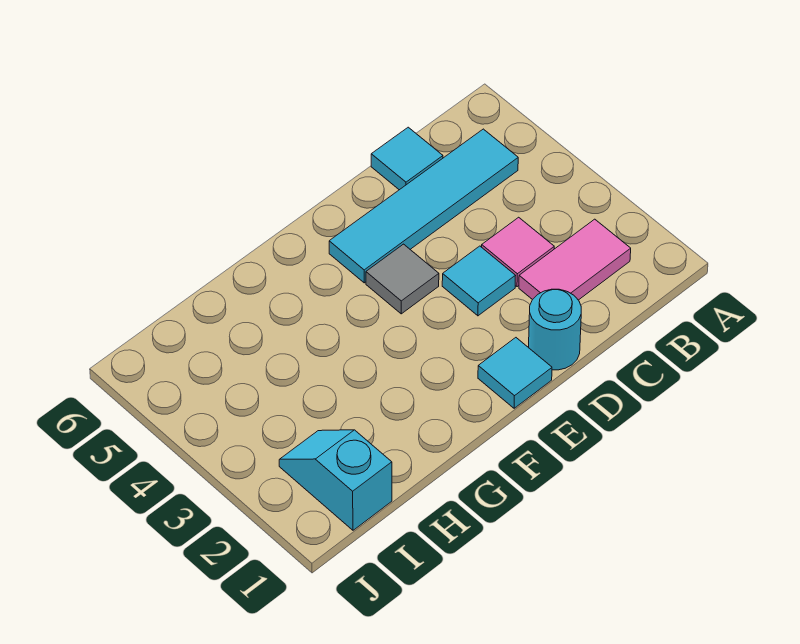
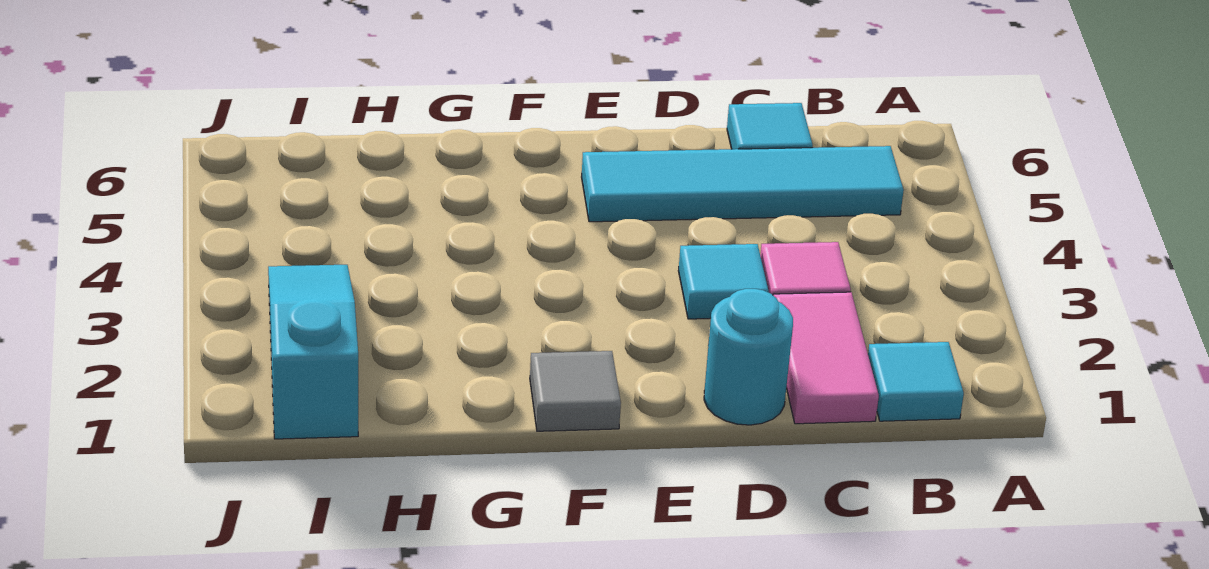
pink tile B2:C2 level 1 -> pink tile C1:C2 level 1
cyan tile E1 level 1 -> cyan tile B1 level 1
grey tile E4 level 1 -> grey tile F1 level 1
cyan slope I1:I2 level 1 top 1 -> cyan slope I1:I3 level 1 top 1

